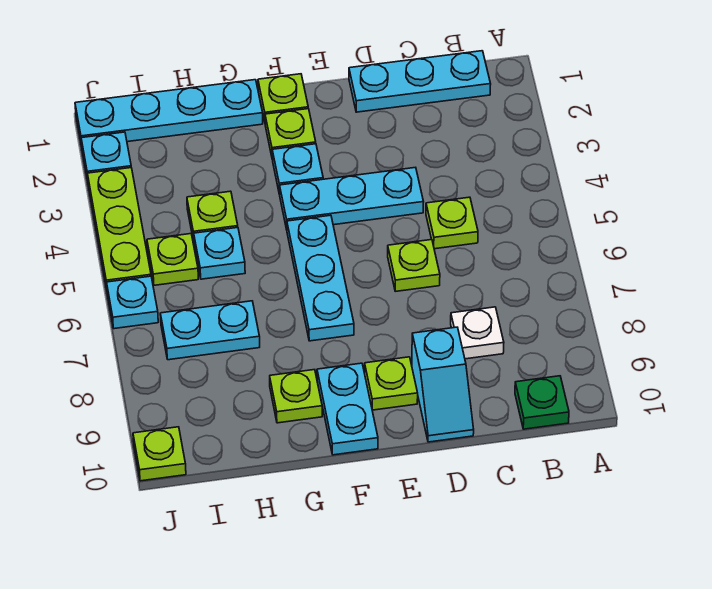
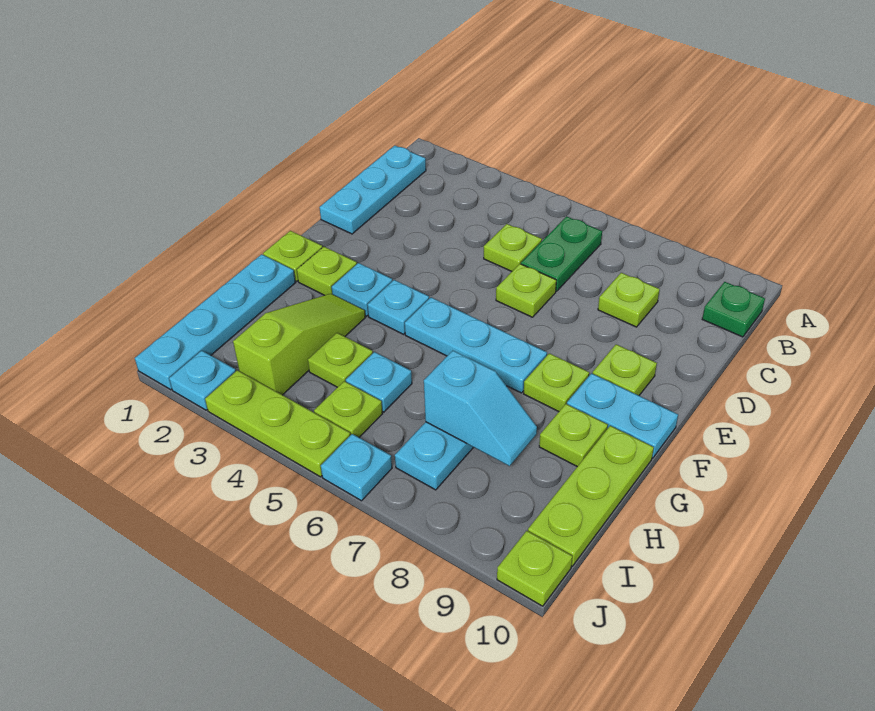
none -> green plate B6:C6 level 1
white plate C8 level 1 -> lime plate C8 level 1
cyan plate D4:F4 level 1 -> cyan plate F4 level 1
cyan slope D9:D10 level 1 top 9 -> cyan slope H7:H8 level 2 top 7
none -> lime plate F8 level 1
none -> lime slope G3:I3 level 1 top I
none -> lime plate G10:I10 level 1

